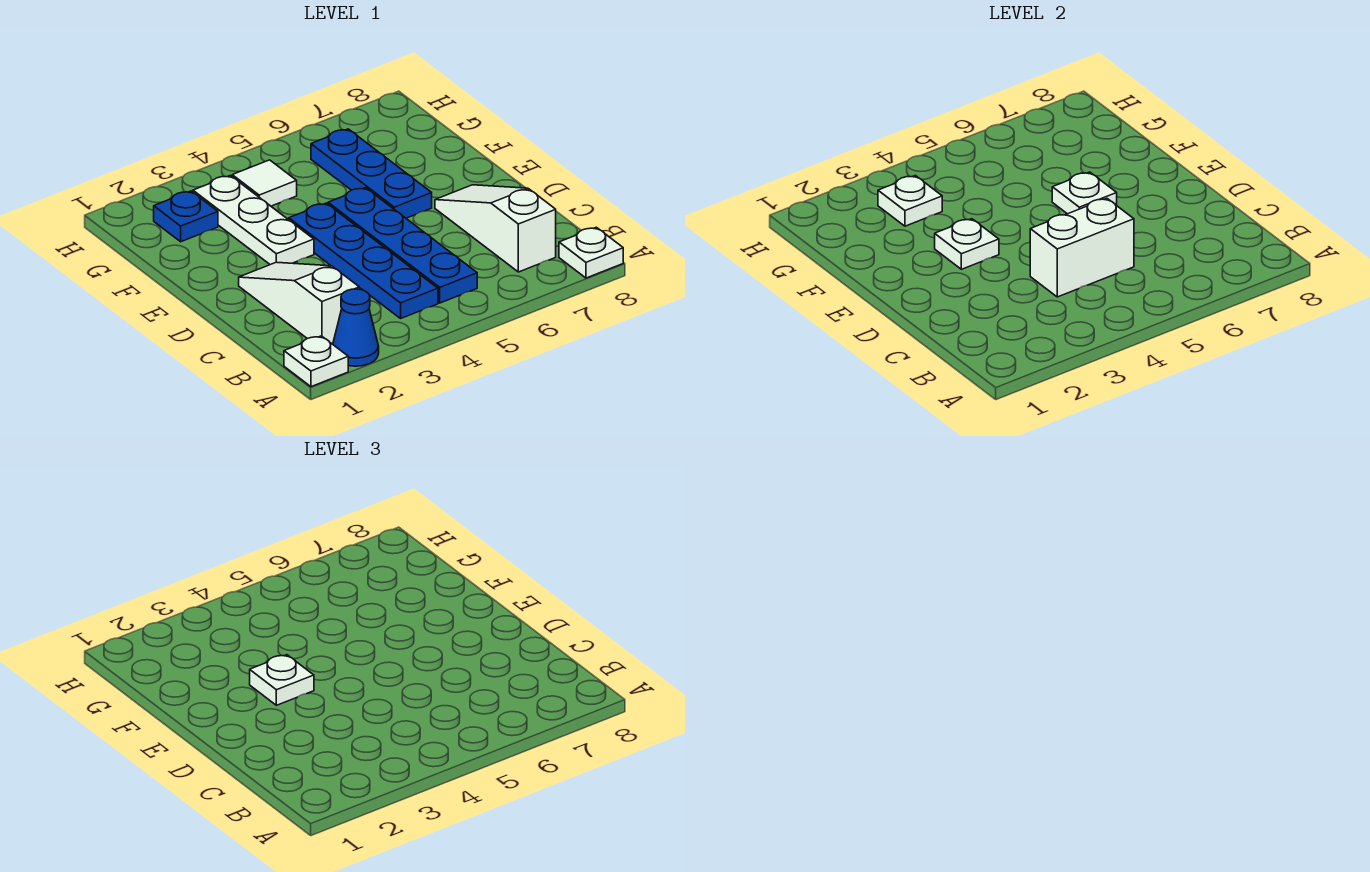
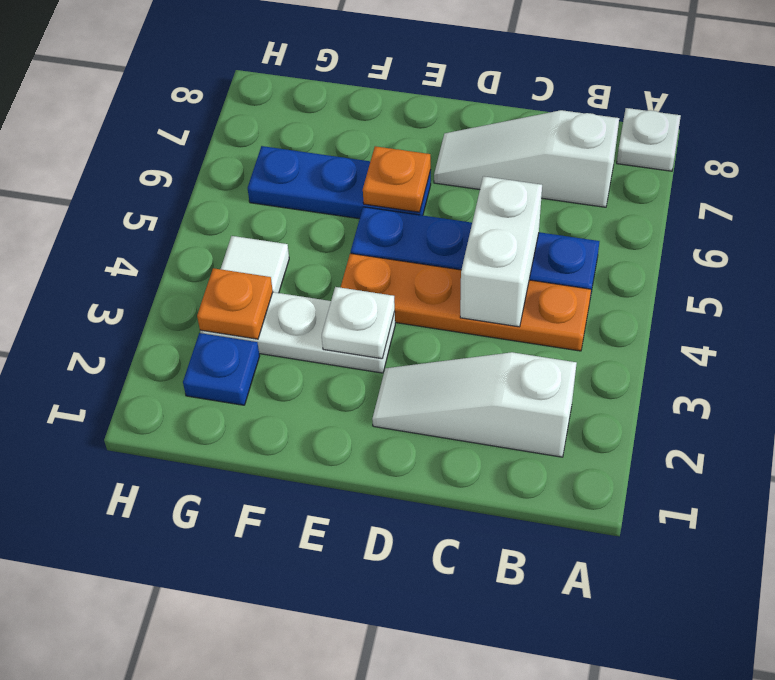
white plate A1 level 1 -> none
blue cone A2 level 1 -> none
blue plate B4:E4 level 1 -> orange plate B4:E4 level 1
white plate E3 level 3 -> none
white plate E6 level 2 -> orange plate E6 level 2
white plate G3 level 2 -> orange plate G3 level 2

